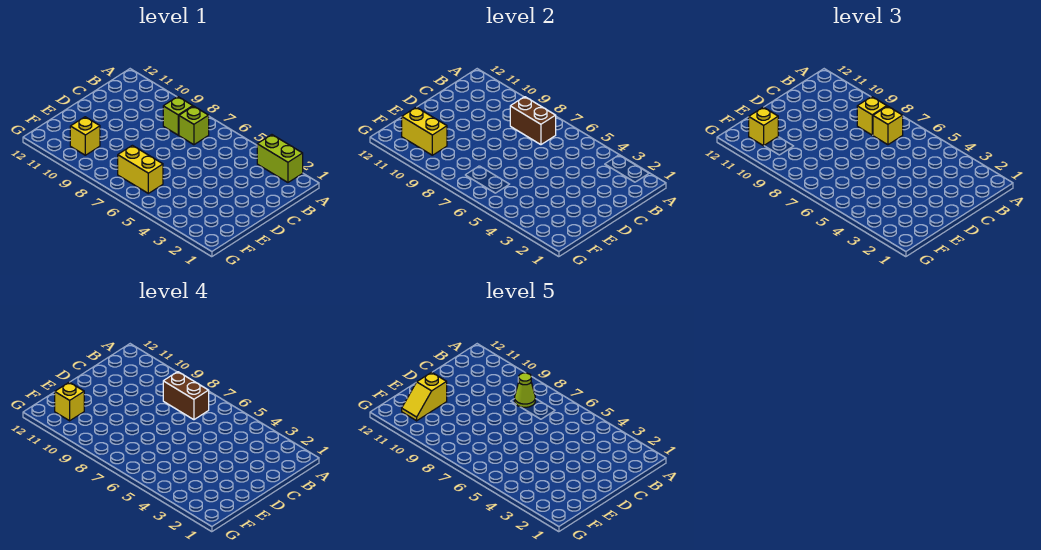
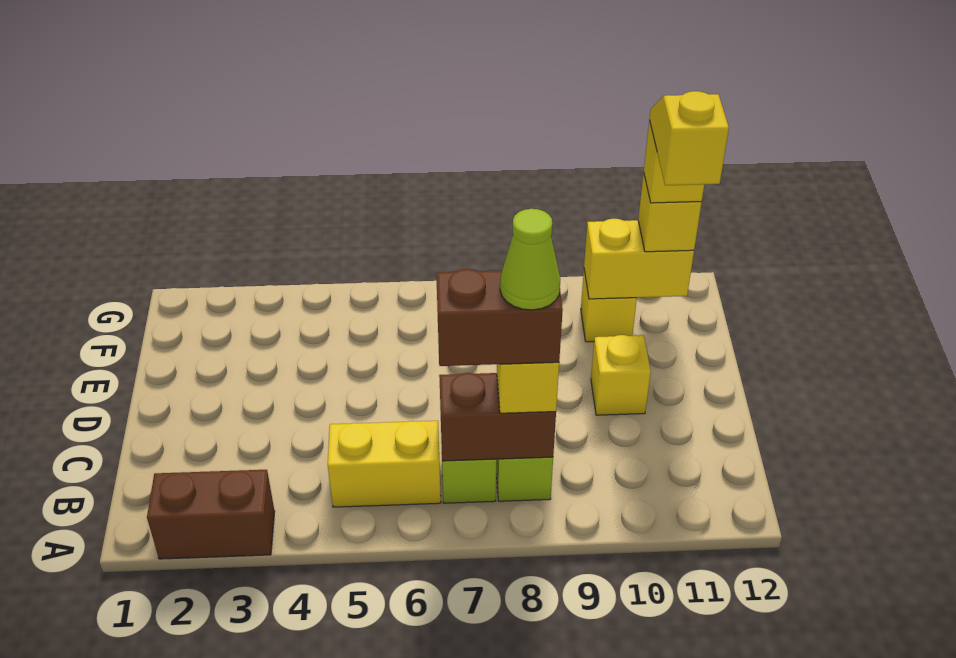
lime brick A2:A3 level 1 -> brown brick A2:A3 level 1
yellow brick B7 level 3 -> yellow brick D10 level 1
yellow brick F6:F7 level 1 -> yellow brick B5:B6 level 1

